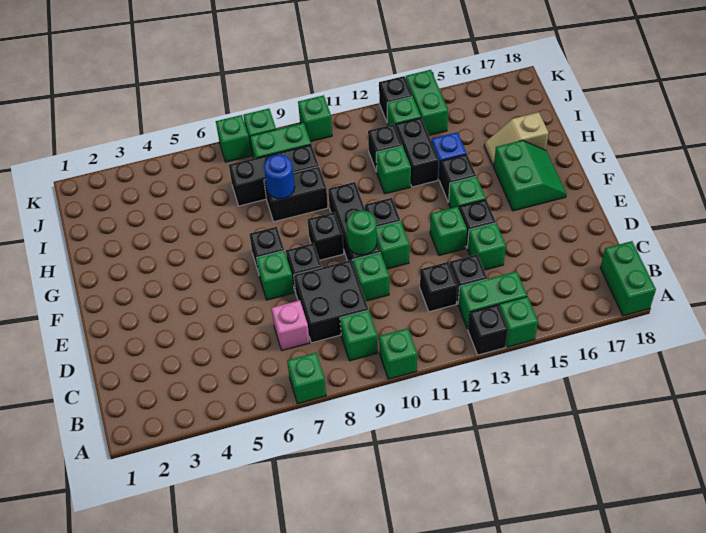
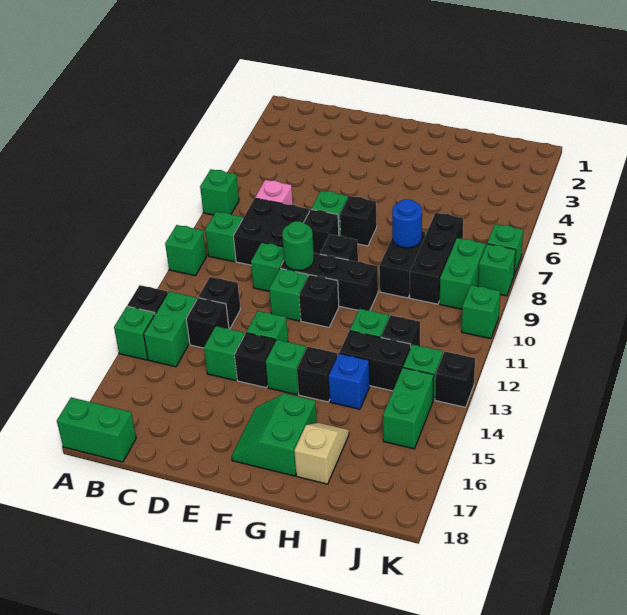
green slope F16:G17 level 1 top 16 -> green slope F16:G17 level 1 top G
green brick J14:K14 level 1 -> green brick J14:J15 level 1

